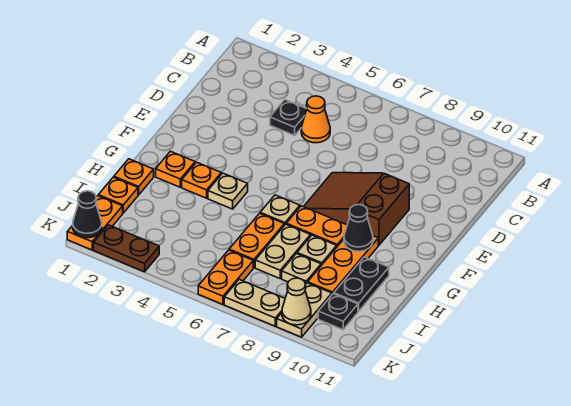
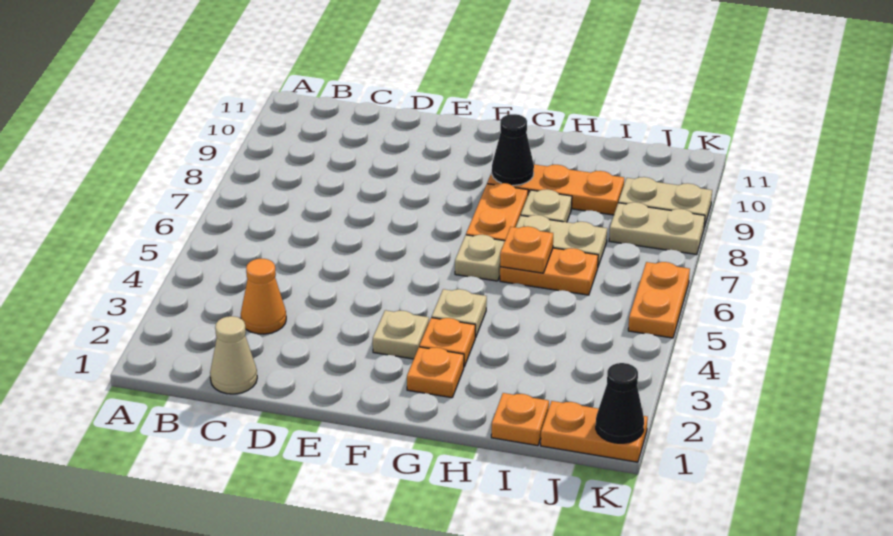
black plate C4 level 1 -> none
orange cone C5 level 1 -> orange cone C3 level 1
brown slope E7:F9 level 1 top 9 -> none
orange plate H1 level 1 -> orange plate H6 level 2
black plate H10:I10 level 1 -> none
tan plate I8 level 1 -> tan plate F3 level 1
orange plate J6:K6 level 1 -> orange plate K5:K6 level 1
black plate J10 level 1 -> none
brown plate K2:K3 level 1 -> none
tan plate K7:K8 level 1 -> tan plate J8:K8 level 1
tan cone K9 level 2 -> tan cone C1 level 1

